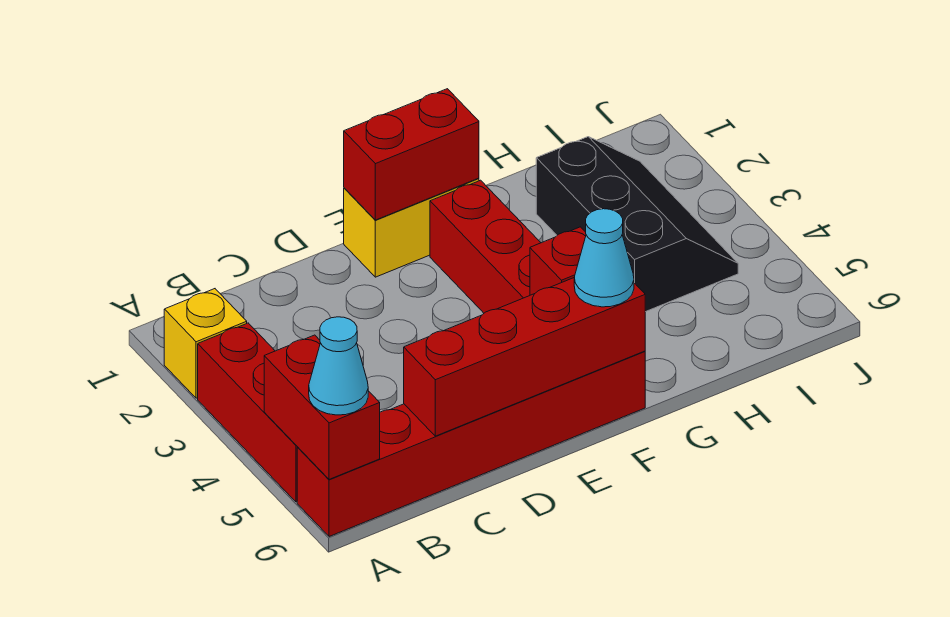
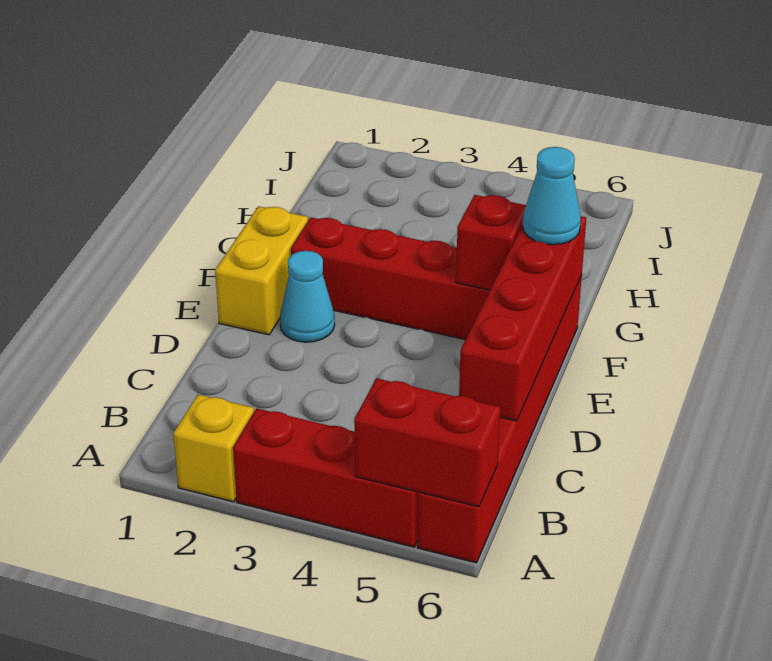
cyan cone A6 level 3 -> cyan cone E2 level 1
red brick E1:F1 level 2 -> none
black slope H2:I4 level 1 top H -> none

